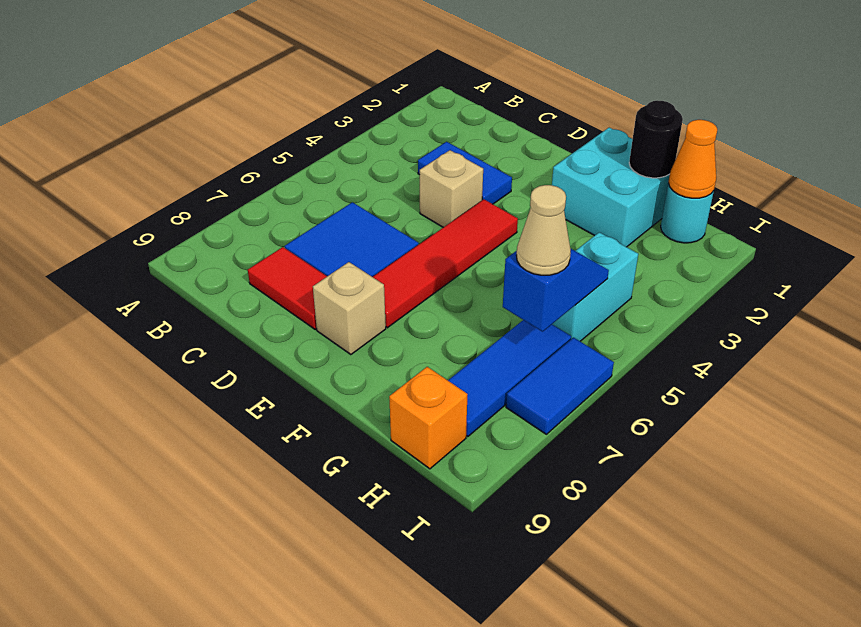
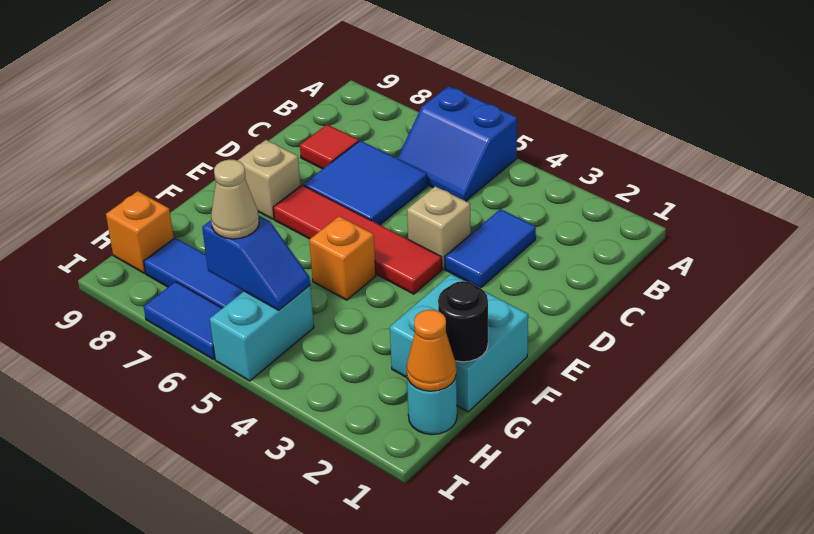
none -> blue slope A5:B6 level 1 top A
red tile C8:D8 level 1 -> red tile C8 level 1
none -> orange brick F5 level 1
cyan brick H4:H5 level 1 -> cyan brick H5:I5 level 1

